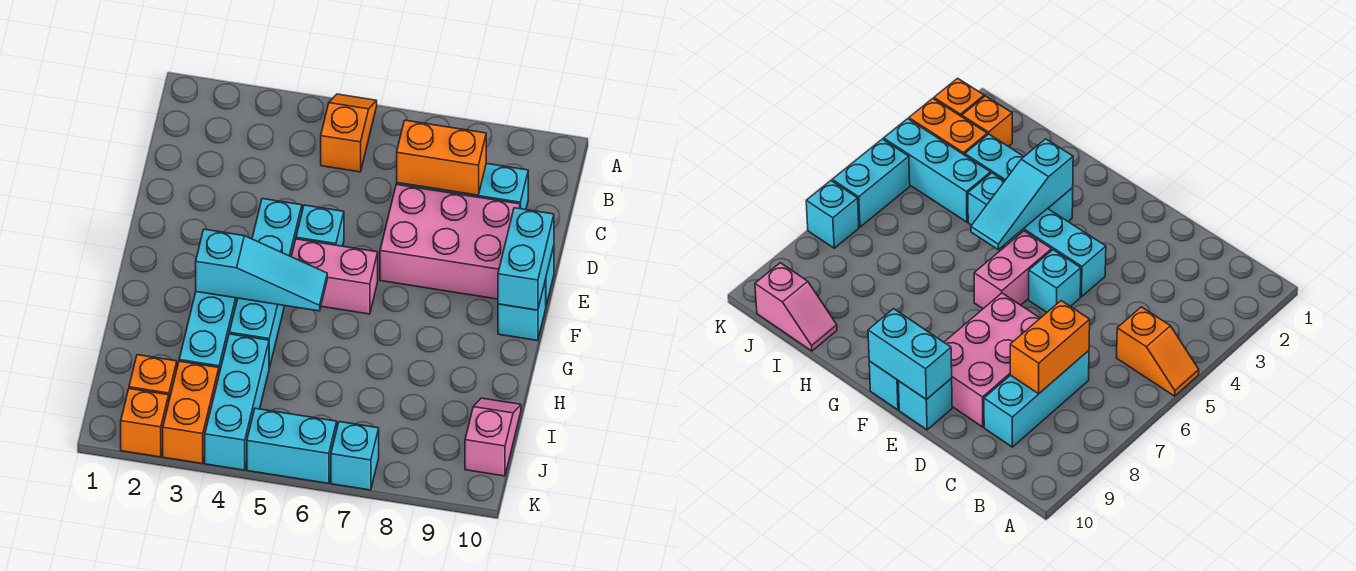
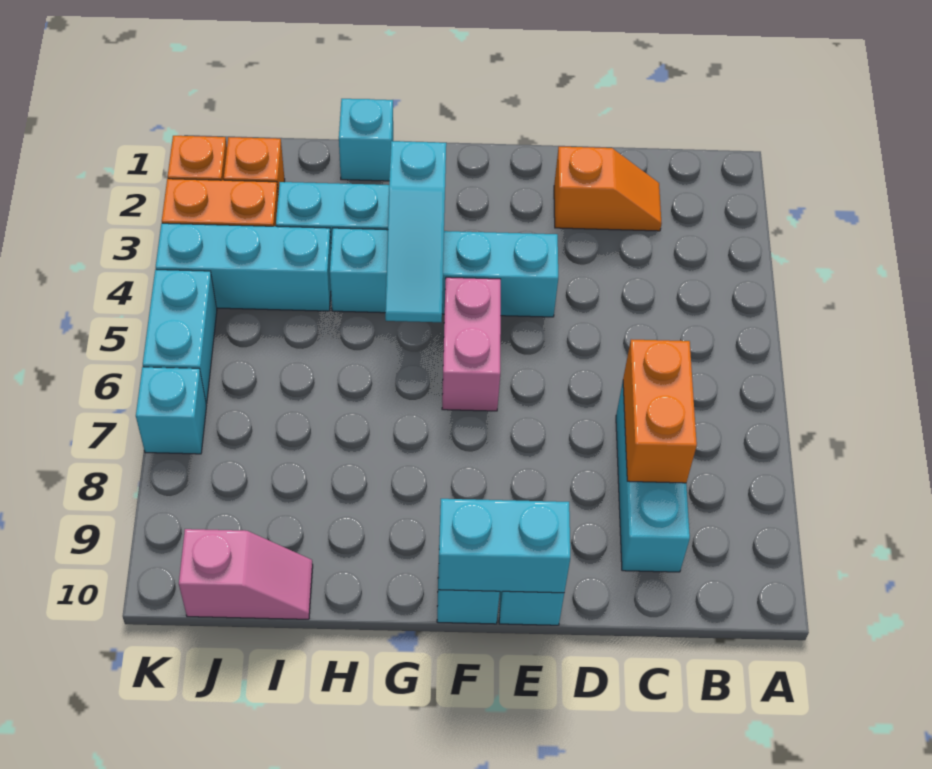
orange slope A5:B5 level 1 top B -> orange slope C2:D2 level 1 top D
pink brick D7:E9 level 1 -> none
cyan brick E5 level 1 -> cyan brick H1 level 1

